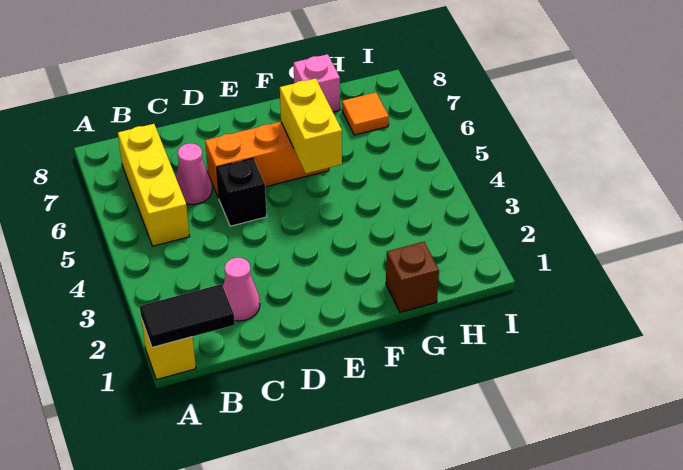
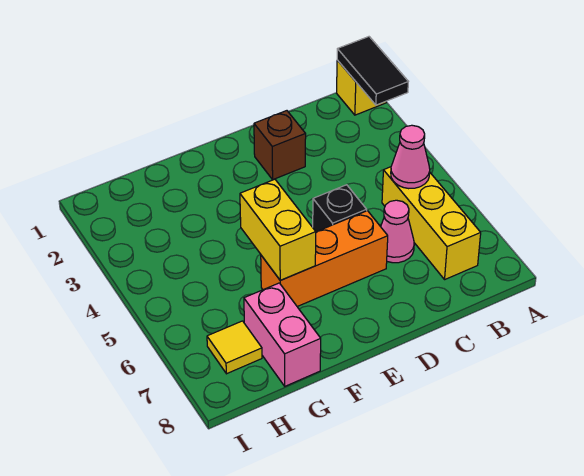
black tile A1:B1 level 2 -> black tile A1:A2 level 2
pink cone C2 level 1 -> pink cone B5 level 2
brown brick G1 level 1 -> brown brick D2 level 1
pink brick G8 level 1 -> pink brick G7:G8 level 1
orange tile H7 level 1 -> yellow tile H7 level 1

